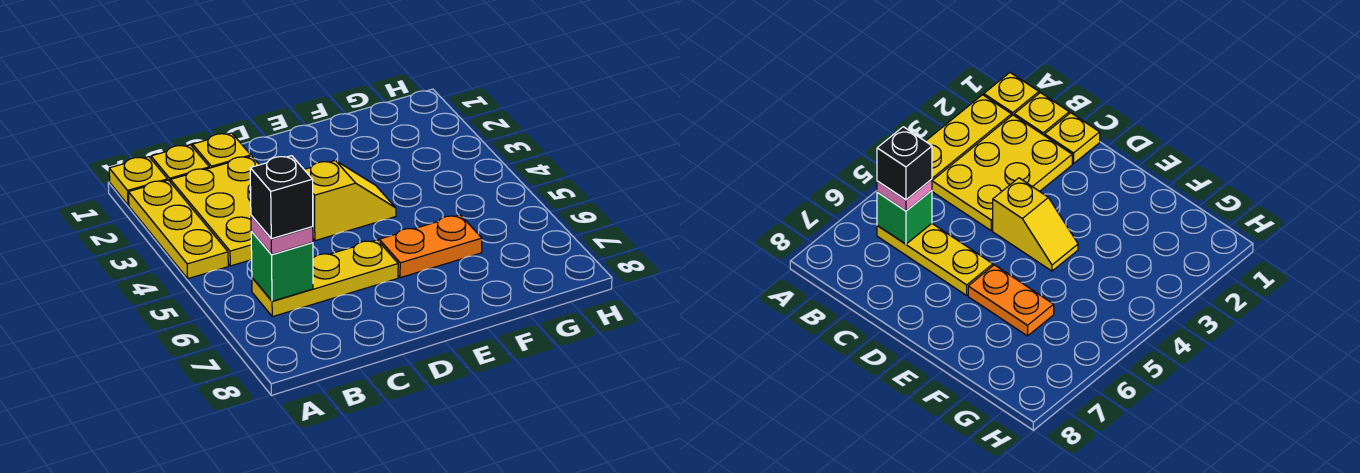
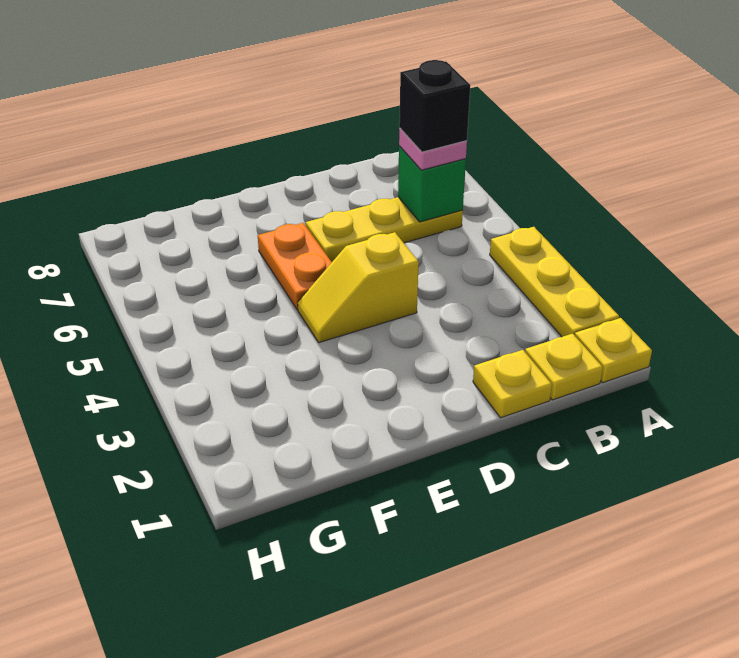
yellow plate B2:C4 level 1 -> none
orange plate E6:F6 level 1 -> orange plate E5:E6 level 1

